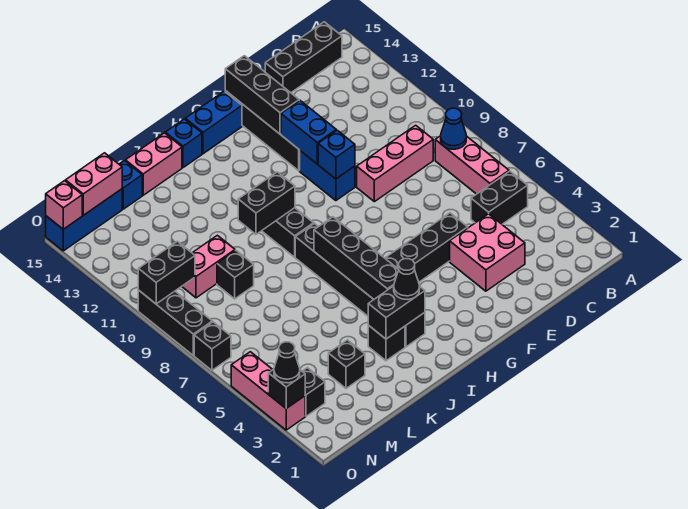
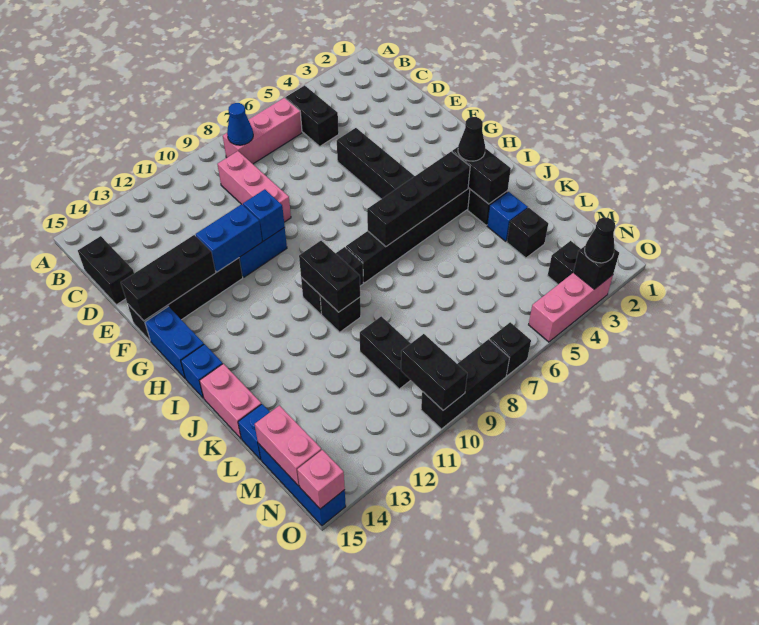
black brick B15:D15 level 1 -> black brick C15:D15 level 1
pink brick D3:E4 level 1 -> none
none -> blue brick K3 level 1
black brick L9 level 1 -> black brick J10 level 1
pink brick L10:M10 level 1 -> black brick L10:M10 level 1

